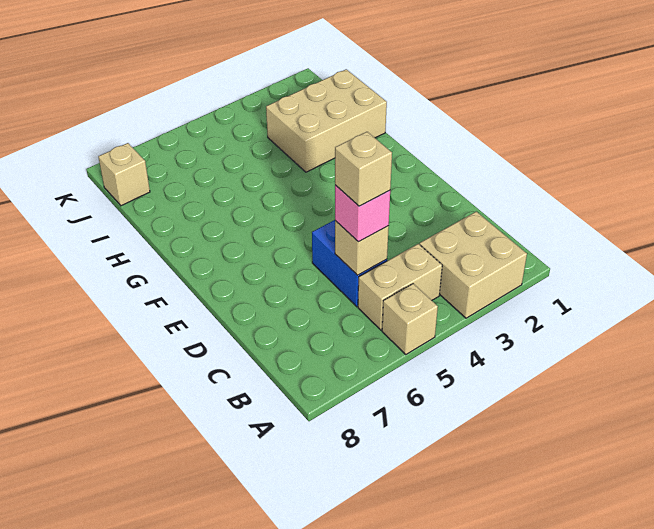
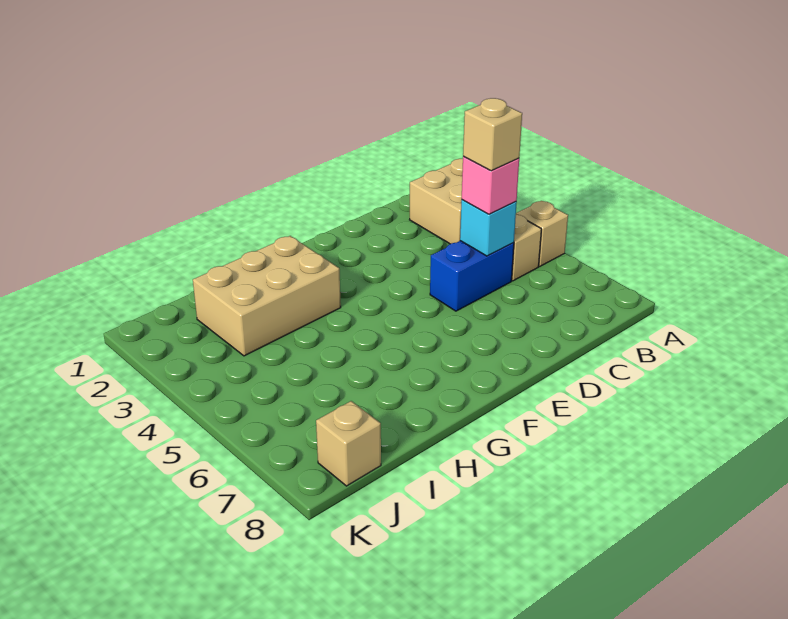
tan brick C5 level 2 -> cyan brick C5 level 2
tan brick H1:I3 level 1 -> tan brick G2:I3 level 1

